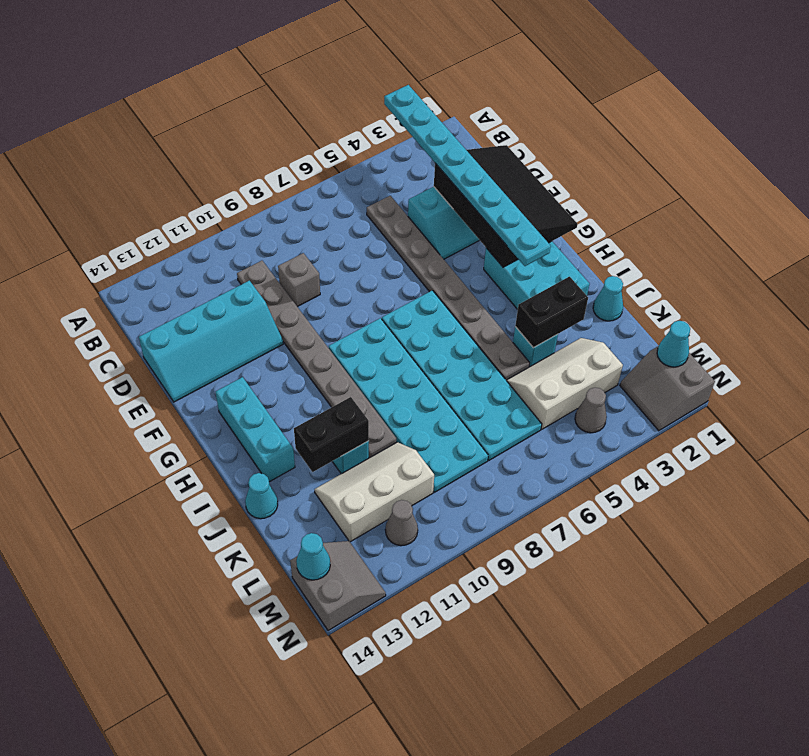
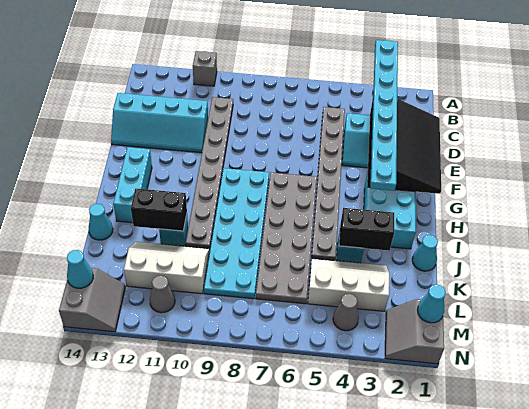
grey brick D9 level 1 -> grey brick A11 level 1
cyan plate G6:L7 level 1 -> grey plate G6:L7 level 1

